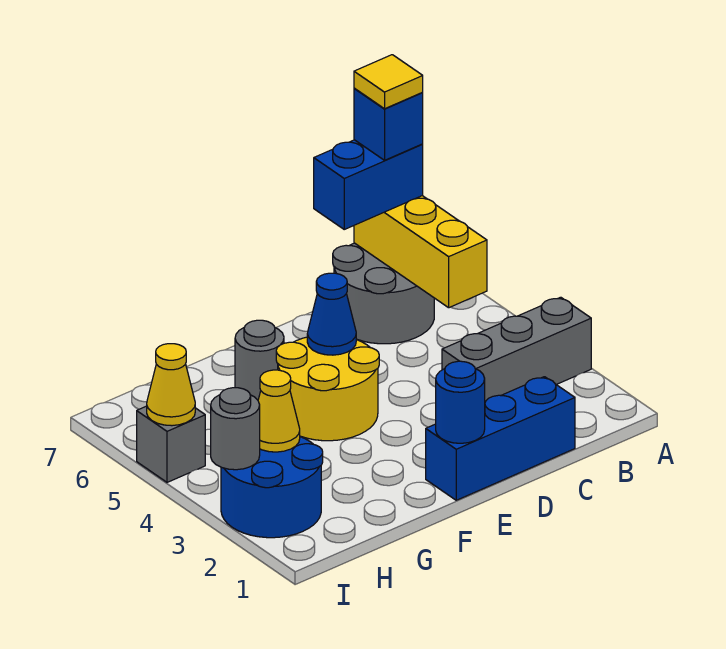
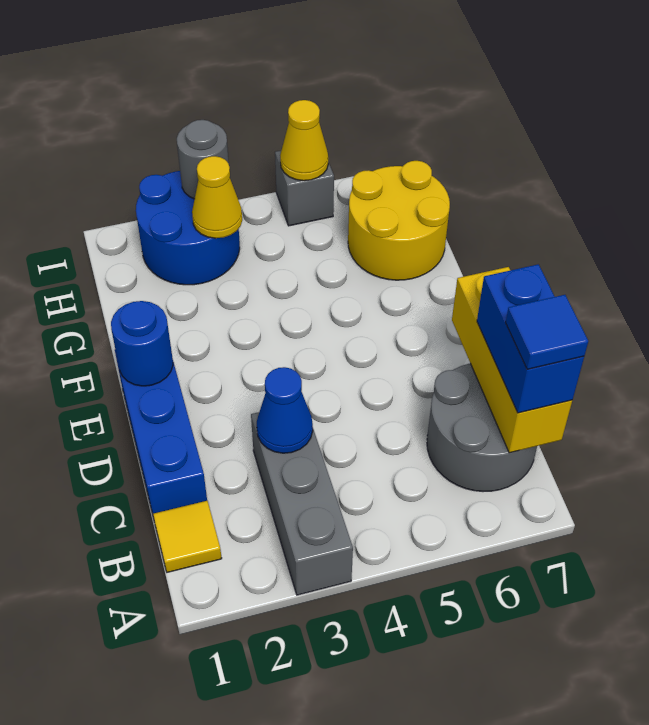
yellow brick B5:B7 level 2 -> yellow brick B7:D7 level 2
blue brick B7 level 4 -> blue tile B7 level 4
yellow tile B7 level 5 -> yellow tile B1 level 1
yellow round brick E4:F5 level 1 -> yellow round brick G6:H7 level 1
blue cone E5 level 2 -> blue cone C3 level 2
grey round brick F6 level 1 -> none

